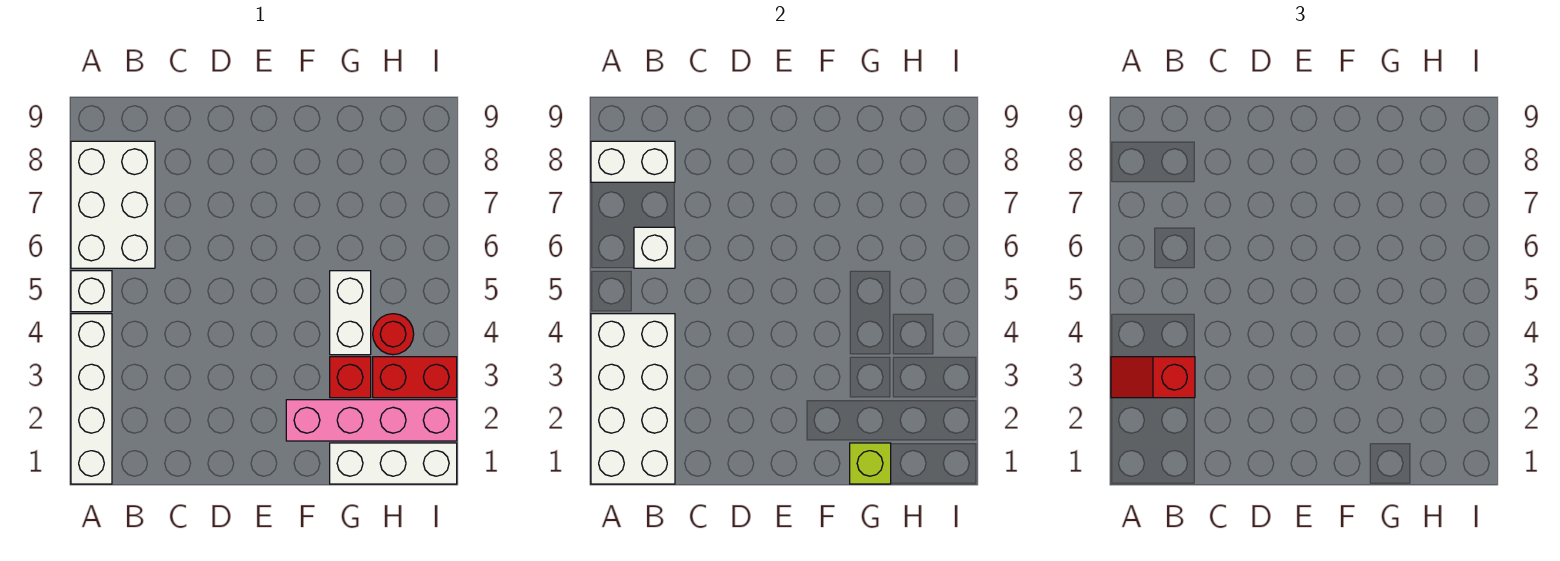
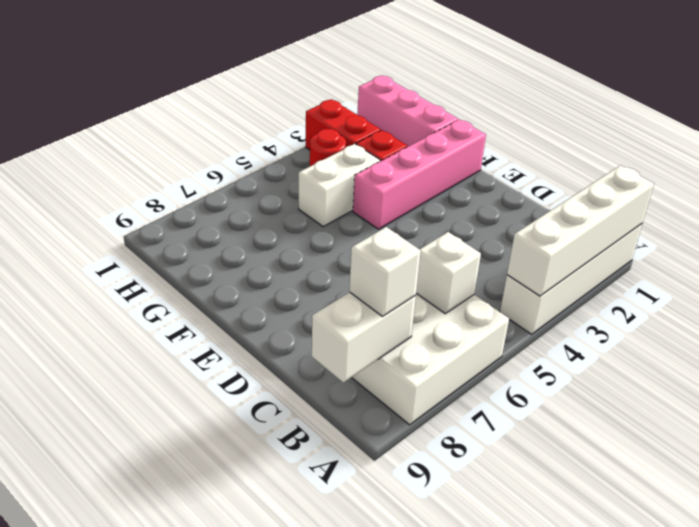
white brick A1:B4 level 2 -> white brick A1:A4 level 2
red slope A3:B3 level 3 top B -> none
white brick A5 level 1 -> white brick B8 level 3
white brick A8:B8 level 2 -> white brick B8:B9 level 2
pink brick F2:I2 level 1 -> pink brick F1:F4 level 1
white brick G1:I1 level 1 -> pink brick G1:I1 level 1
lime brick G1 level 2 -> none

